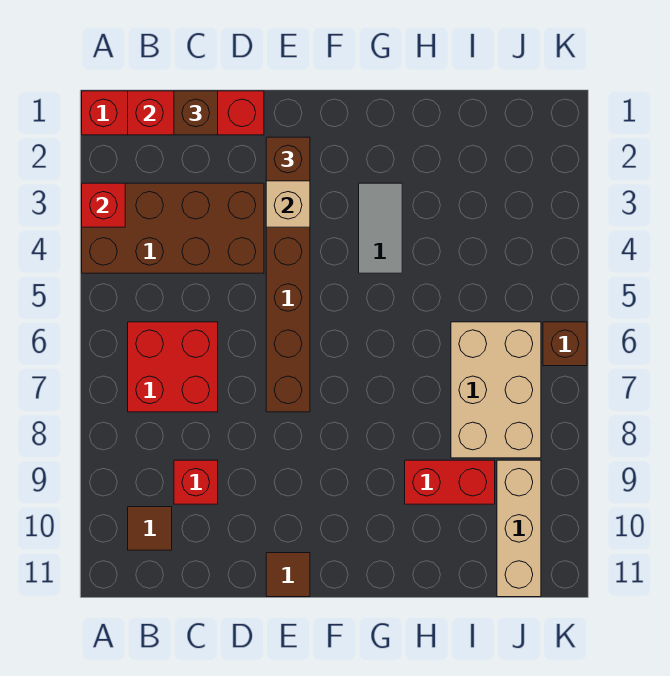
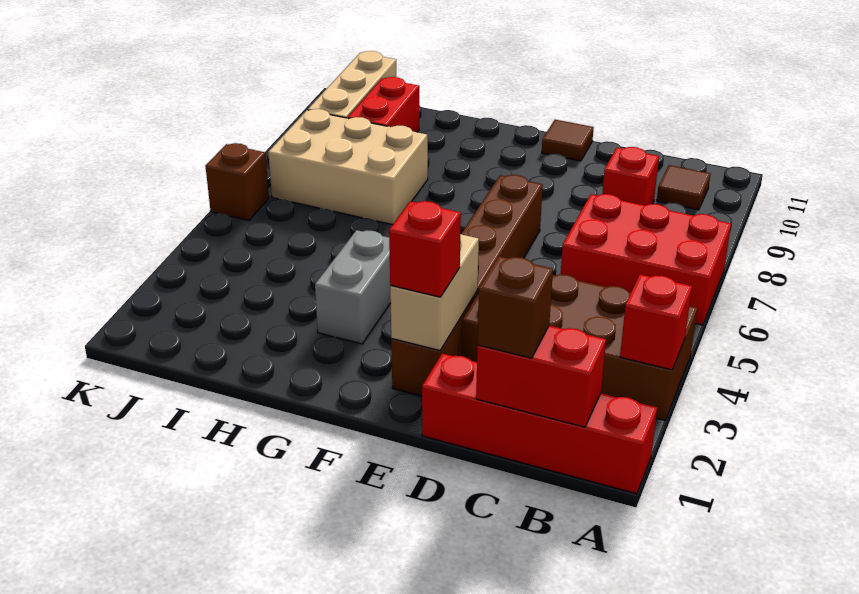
red brick B6:C7 level 1 -> red brick A6:C7 level 1
brown brick E2 level 3 -> red brick E2 level 3
grey tile G3:G4 level 1 -> grey brick G3:G4 level 1
red brick H9:I9 level 1 -> red brick I9:I10 level 1
tan brick I6:J8 level 1 -> tan brick H7:J8 level 1

